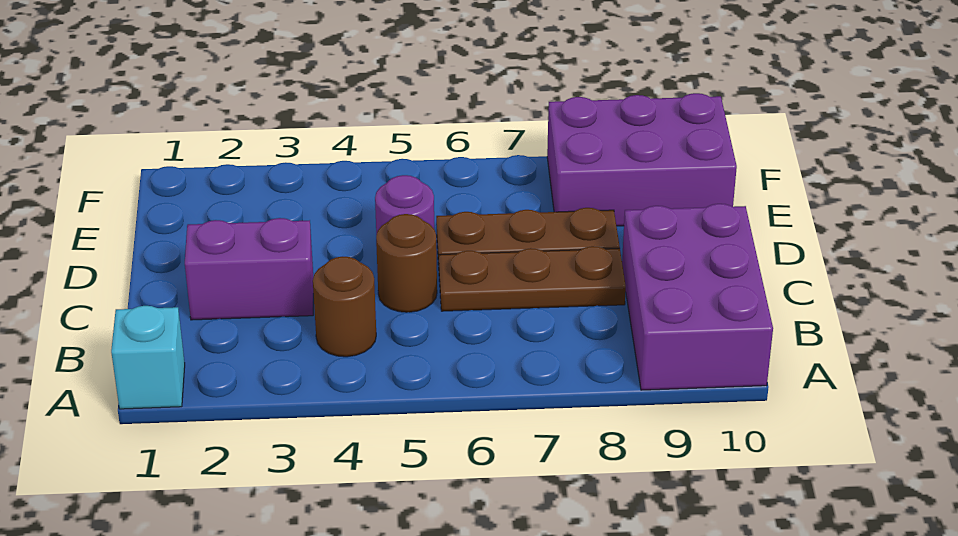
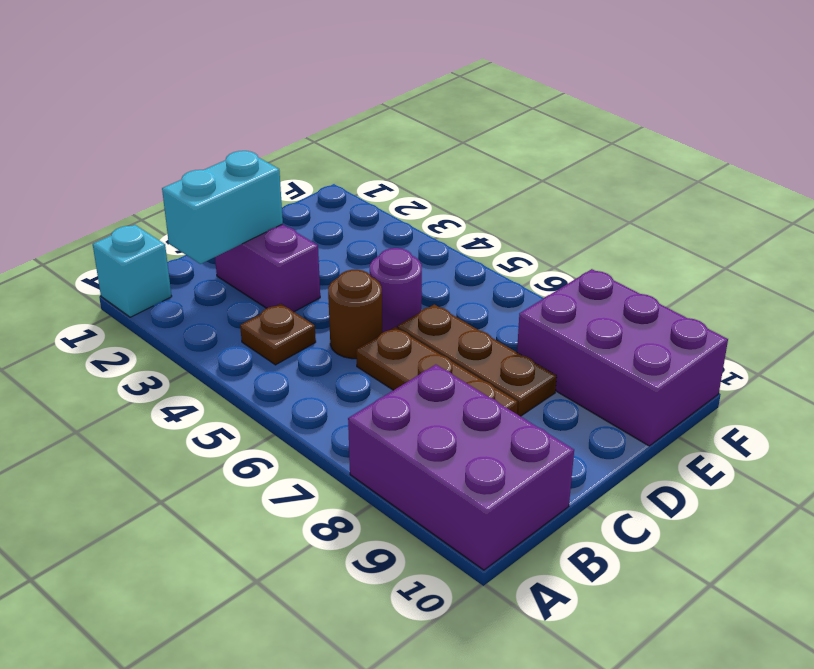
purple brick A9:C10 level 1 -> purple brick A8:B10 level 1
none -> cyan brick B2:C2 level 2
brown round brick B4 level 1 -> brown plate B4 level 1

